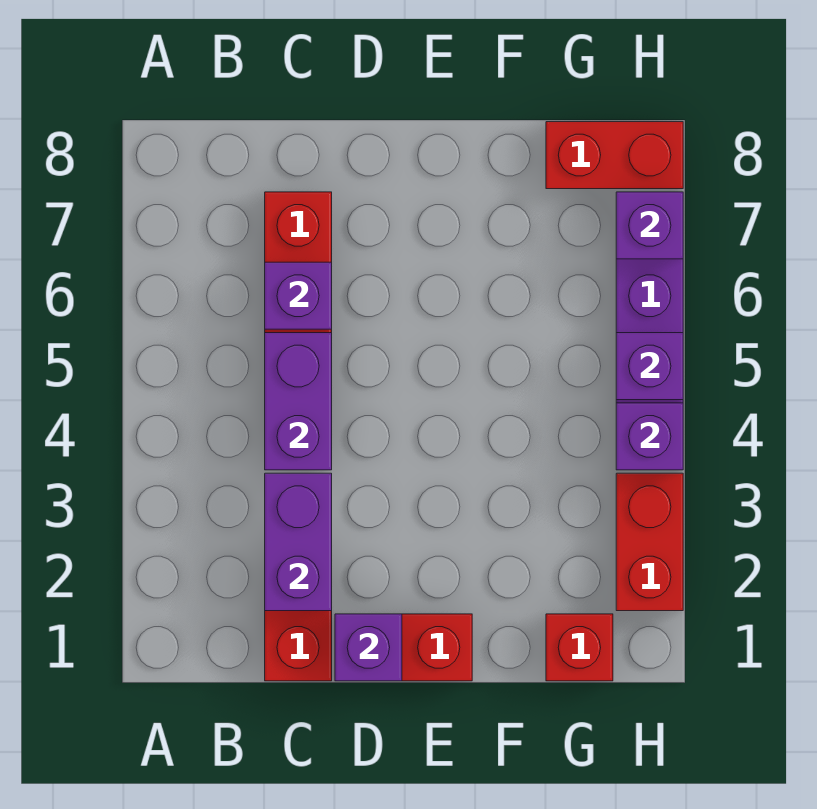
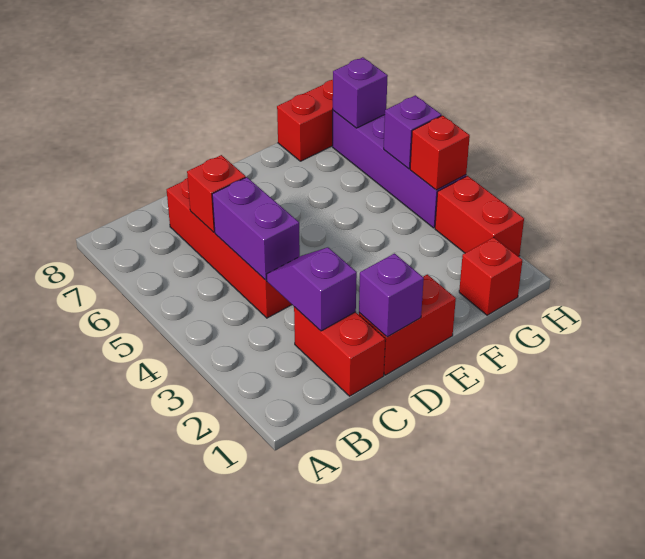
purple brick C2:C3 level 2 -> purple slope C2:C3 level 2 top 2
purple brick C6 level 2 -> red brick C6 level 2
purple brick H4 level 2 -> red brick H4 level 2

